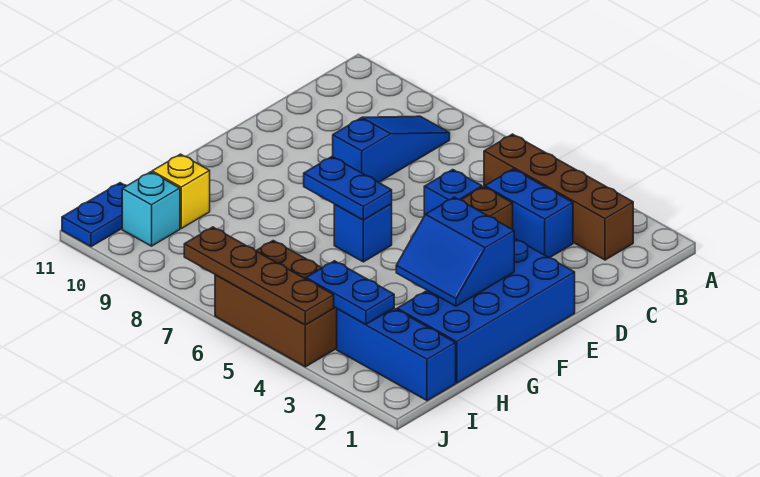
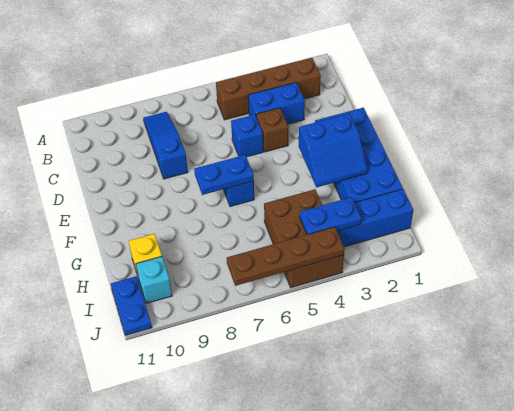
brown brick I4:J6 level 1 -> brown brick H4:J5 level 1

